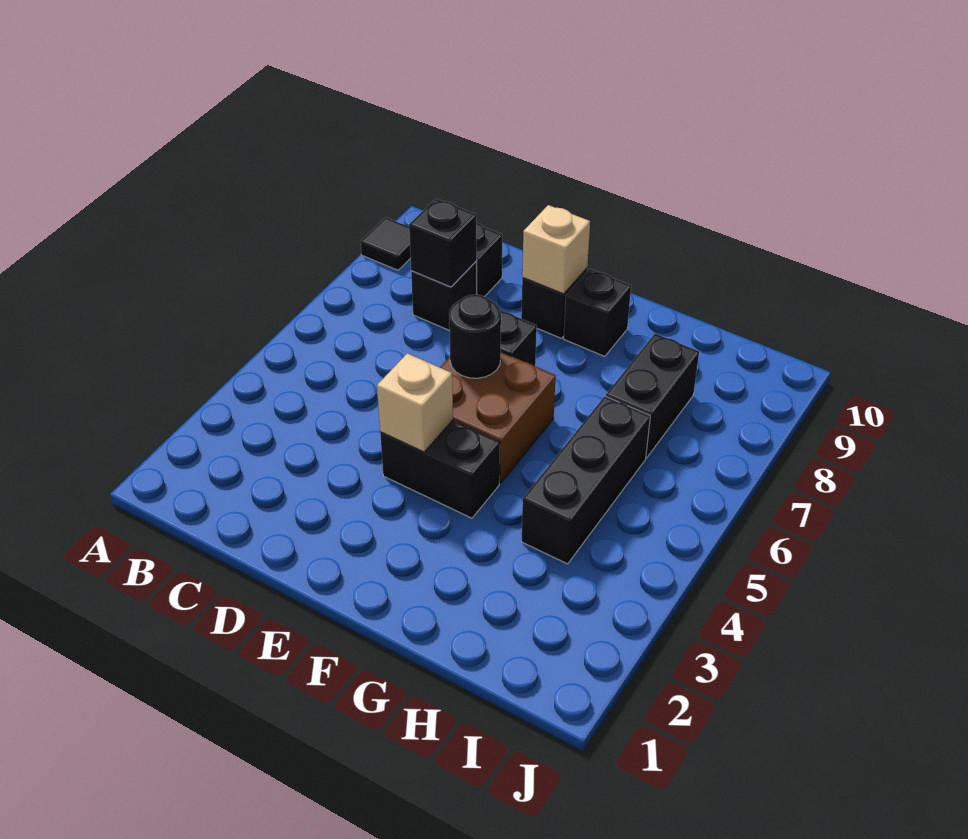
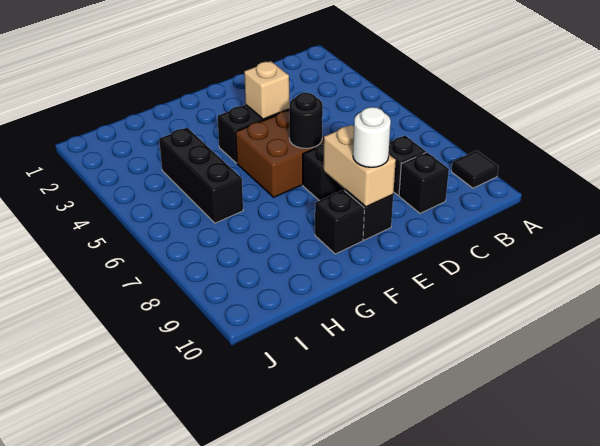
black brick C8 level 2 -> none
tan brick E9 level 2 -> tan brick E8:E9 level 2
none -> white round brick E9 level 3
black brick H7:H8 level 1 -> none

